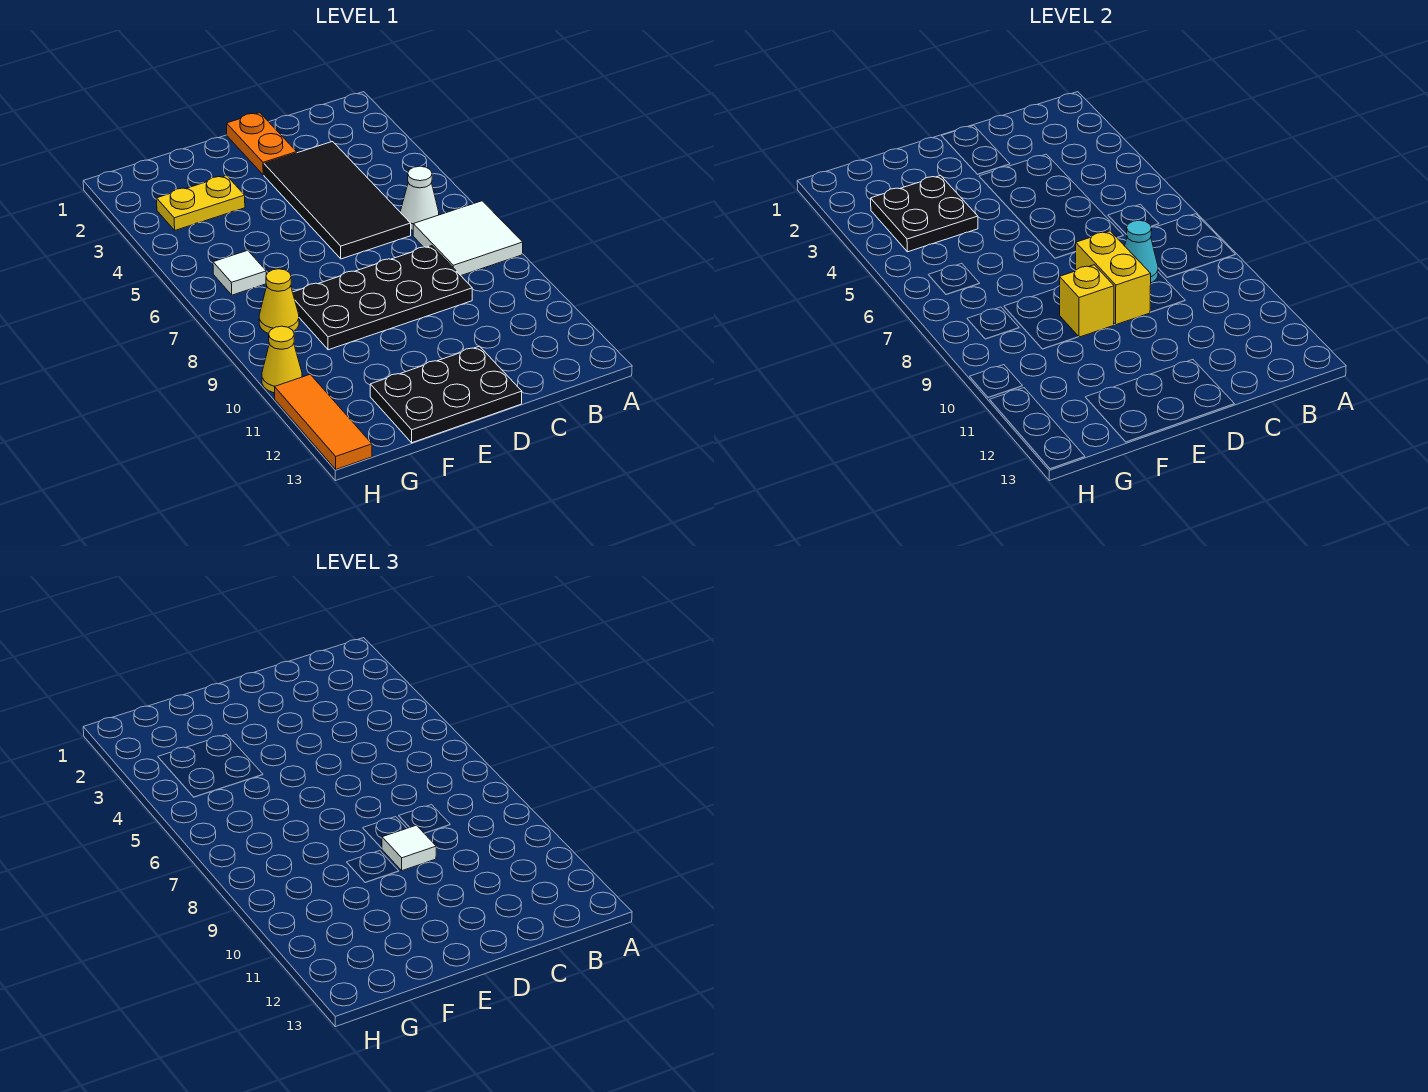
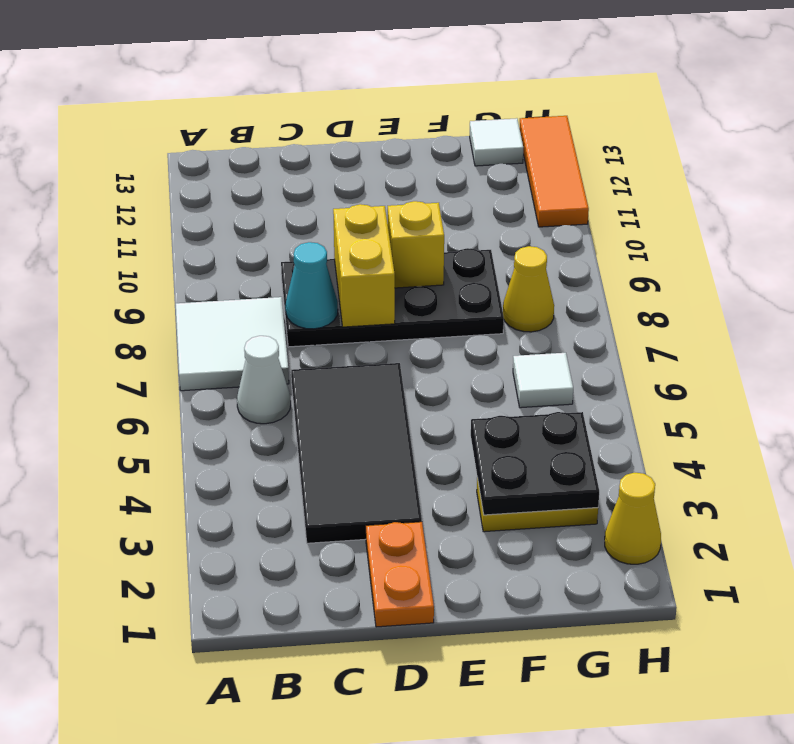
white tile D9 level 3 -> white tile G13 level 1
black plate D12:F13 level 1 -> none
yellow cone H10 level 1 -> yellow cone H2 level 1

